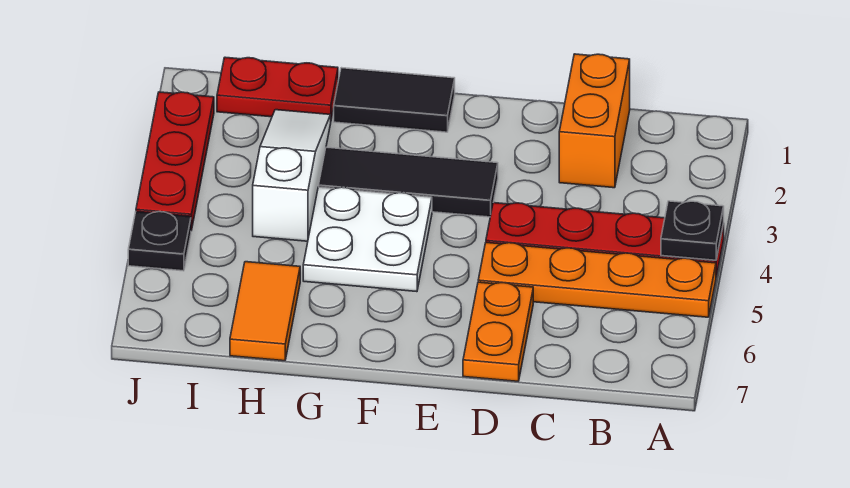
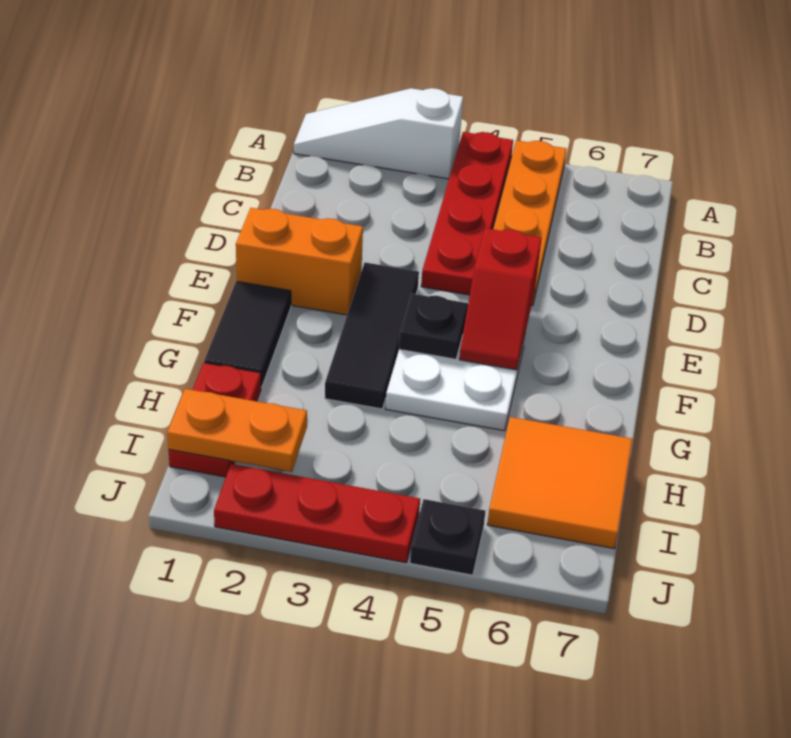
black plate A4 level 2 -> black plate F4 level 2
orange brick C1:C2 level 1 -> orange brick E1:E2 level 1
orange plate D6:D7 level 1 -> orange plate I1:I2 level 2
none -> red slope E5:F5 level 2 top E
white slope H2:H4 level 1 top 4 -> white slope A1:A3 level 1 top 3
orange tile H6:H7 level 1 -> orange tile H6:I7 level 1

